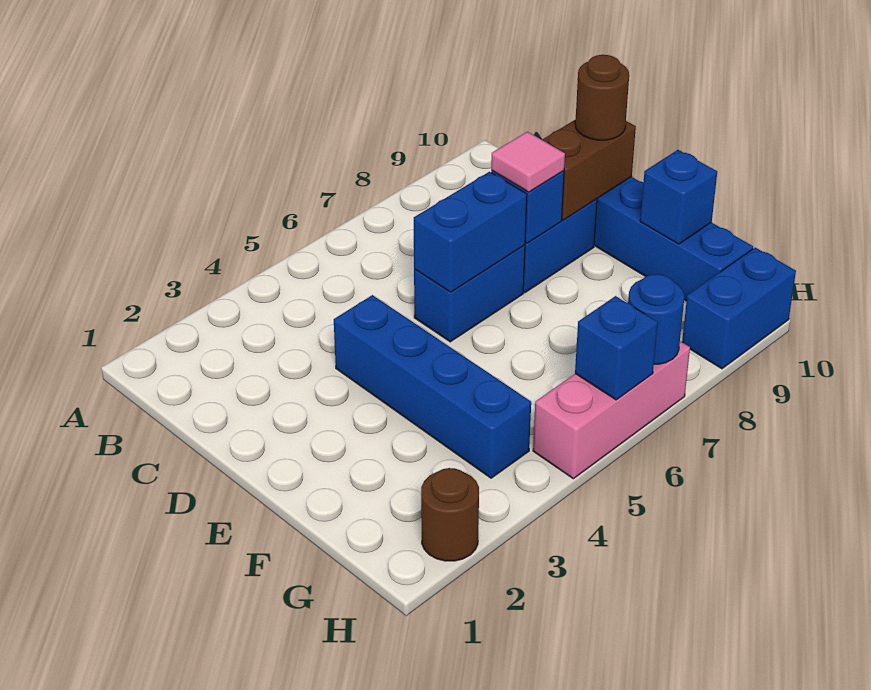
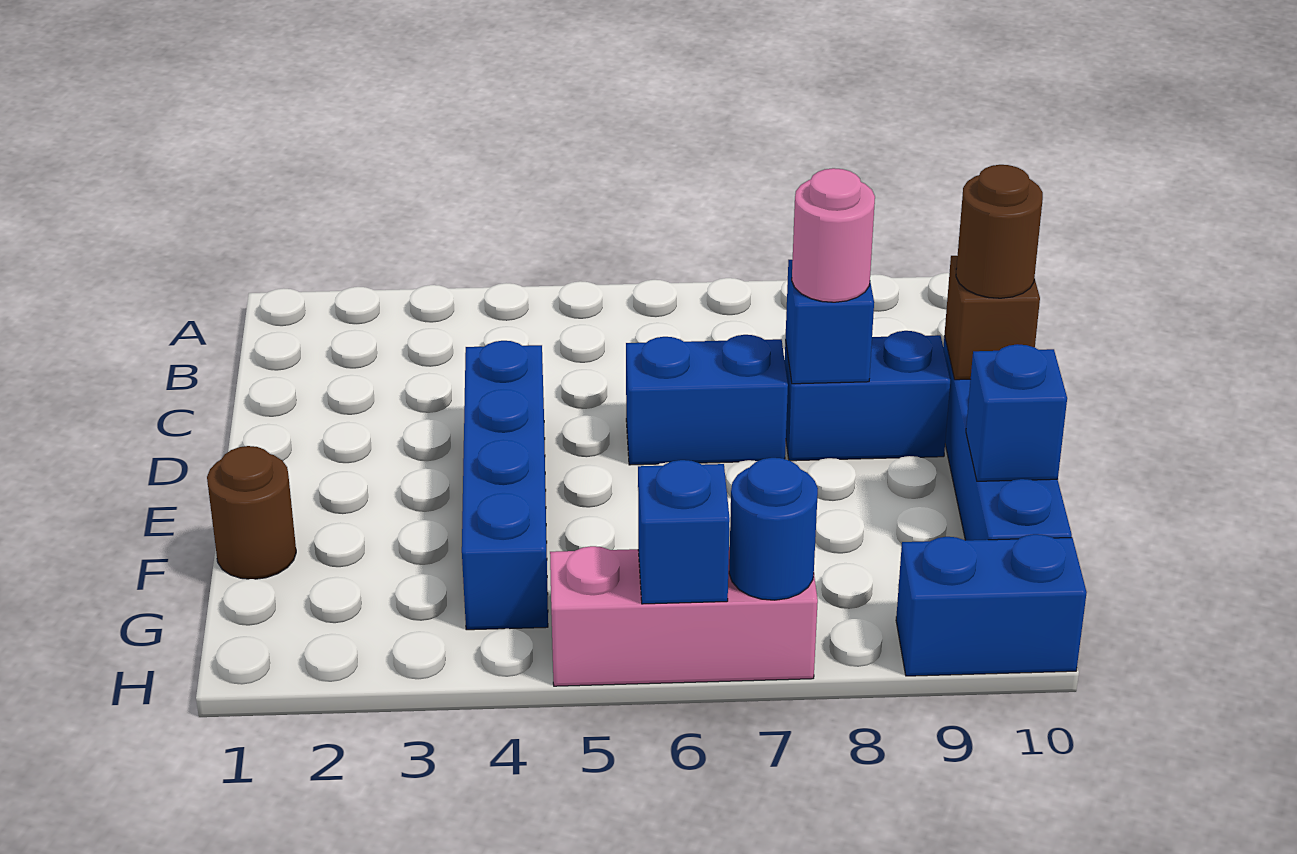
blue brick D6:D7 level 2 -> none
pink tile D8 level 3 -> pink round brick D8 level 3
brown brick D9:D10 level 2 -> brown brick D10 level 2
brown round brick H2 level 1 -> brown round brick F1 level 1

